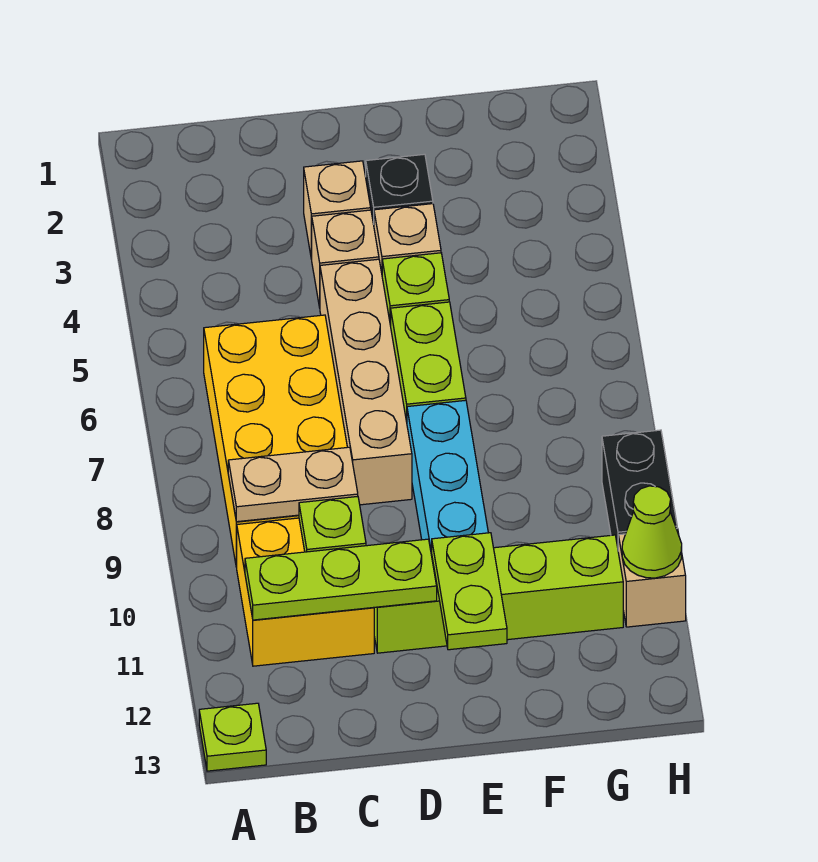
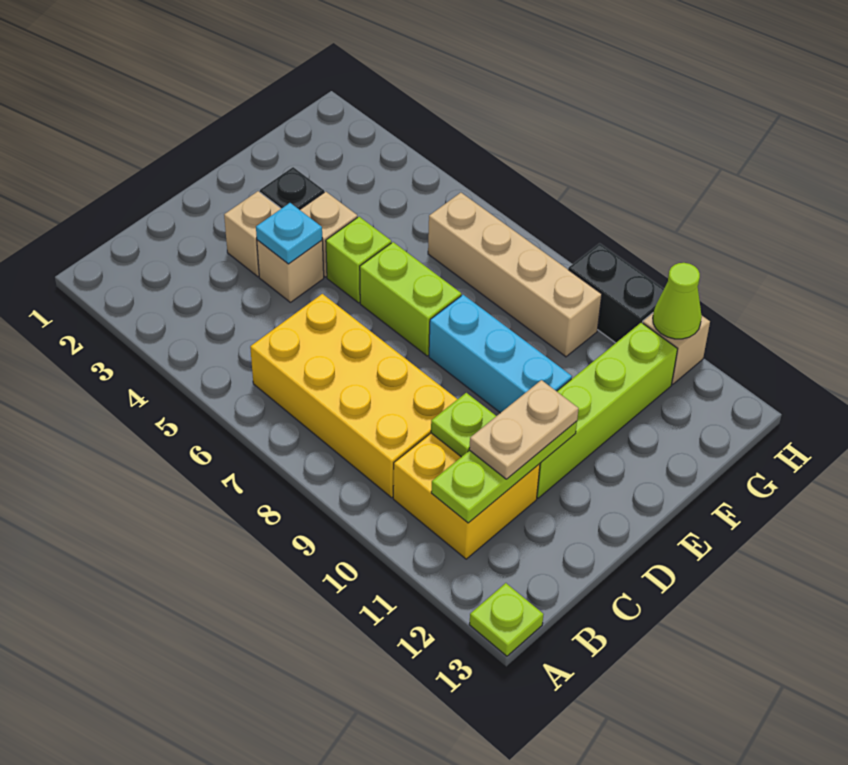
tan plate B9:C9 level 2 -> tan plate C11:D11 level 3
none -> cyan plate D4 level 2
tan brick D5:D8 level 1 -> tan brick G6:G9 level 1
lime plate E11:E12 level 2 -> none

